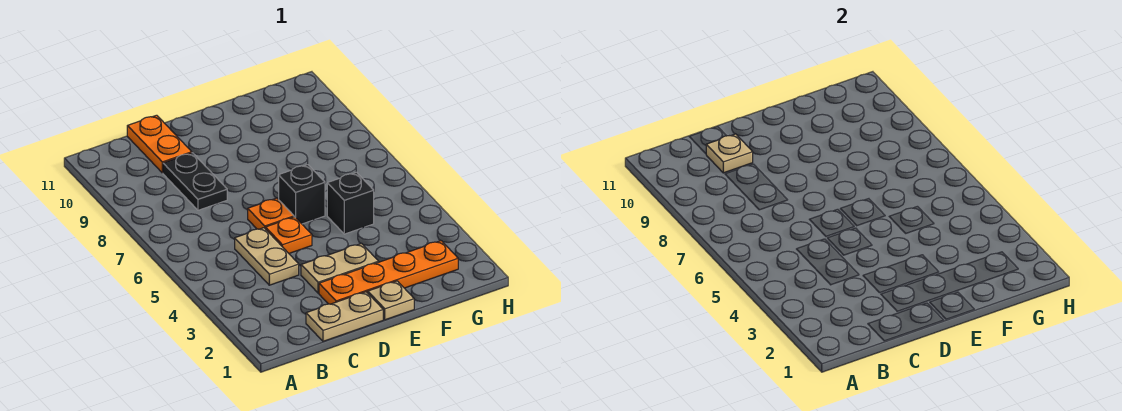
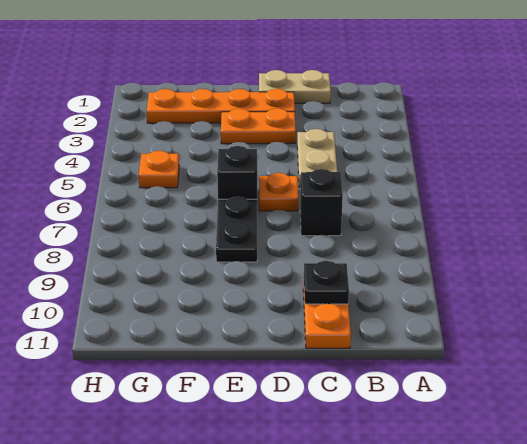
black plate C8:C9 level 1 -> black plate E7:E8 level 1
tan plate C10 level 2 -> black plate C10 level 2
tan plate D3:E3 level 1 -> orange plate D3:E3 level 1
orange plate D5 level 1 -> orange plate G5 level 1
tan plate E1 level 1 -> none
black brick F5 level 1 -> black brick C7 level 1

